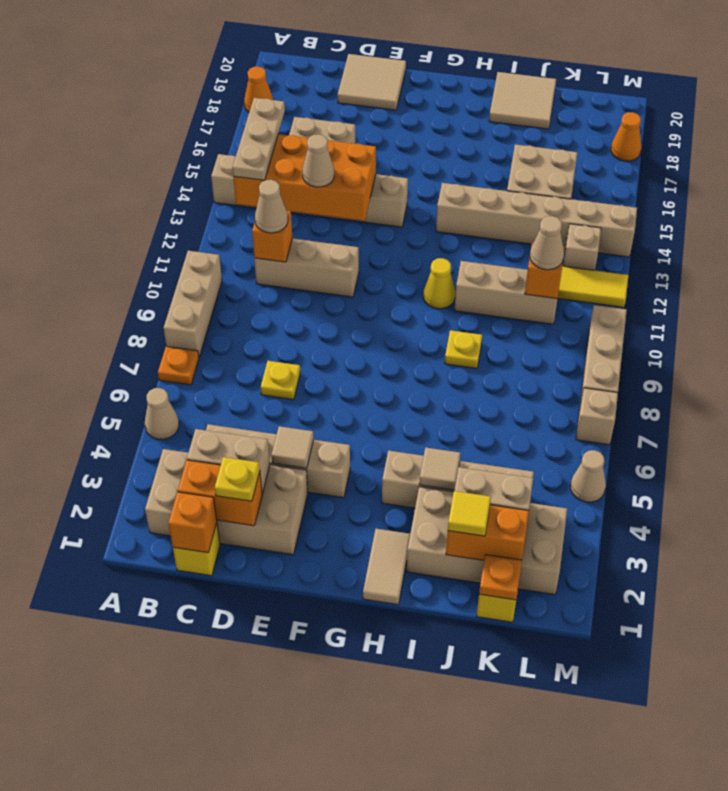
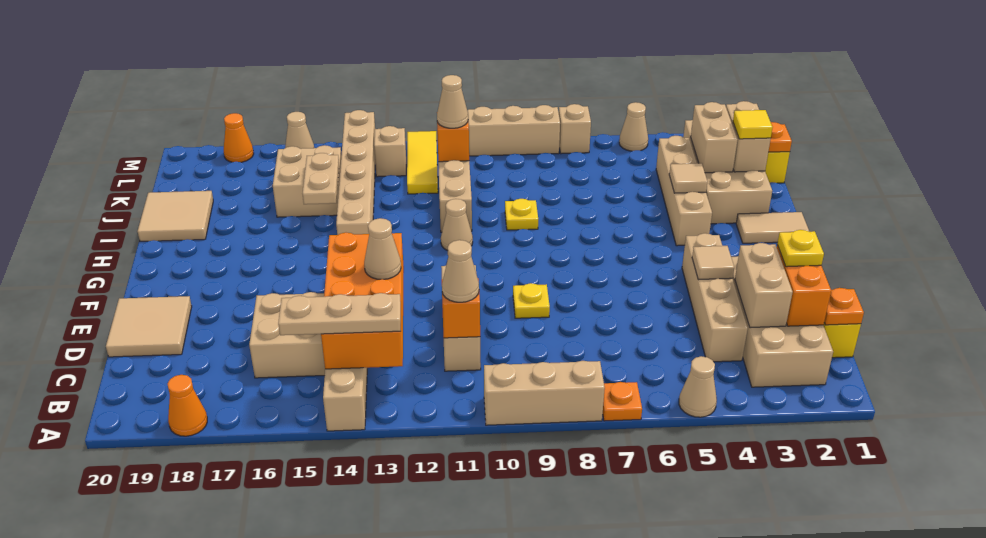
orange brick C1 level 2 -> orange plate C1 level 2
yellow plate D7 level 1 -> yellow plate E9 level 1
yellow cone H11 level 1 -> tan cone H11 level 1
none -> tan plate I15:J15 level 2
orange brick J2:K2 level 2 -> tan brick J2:K2 level 2
none -> tan cone M16 level 1

